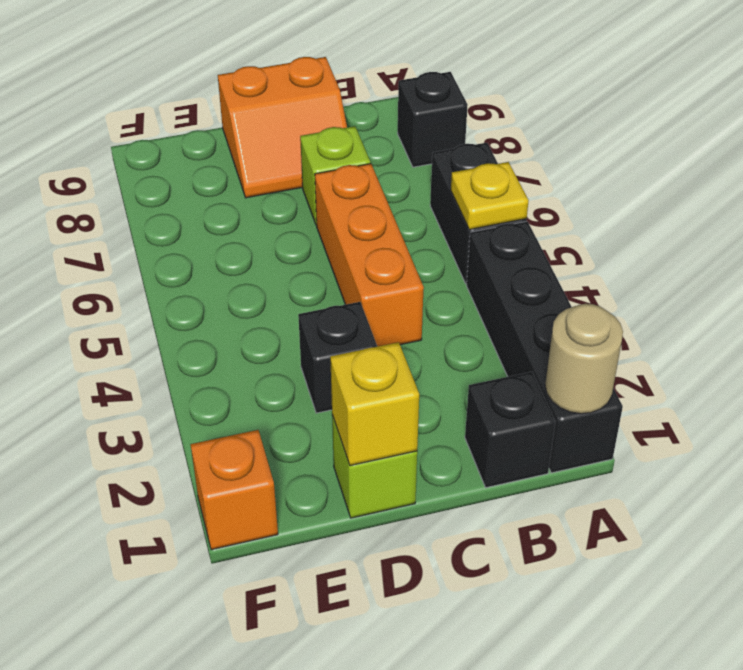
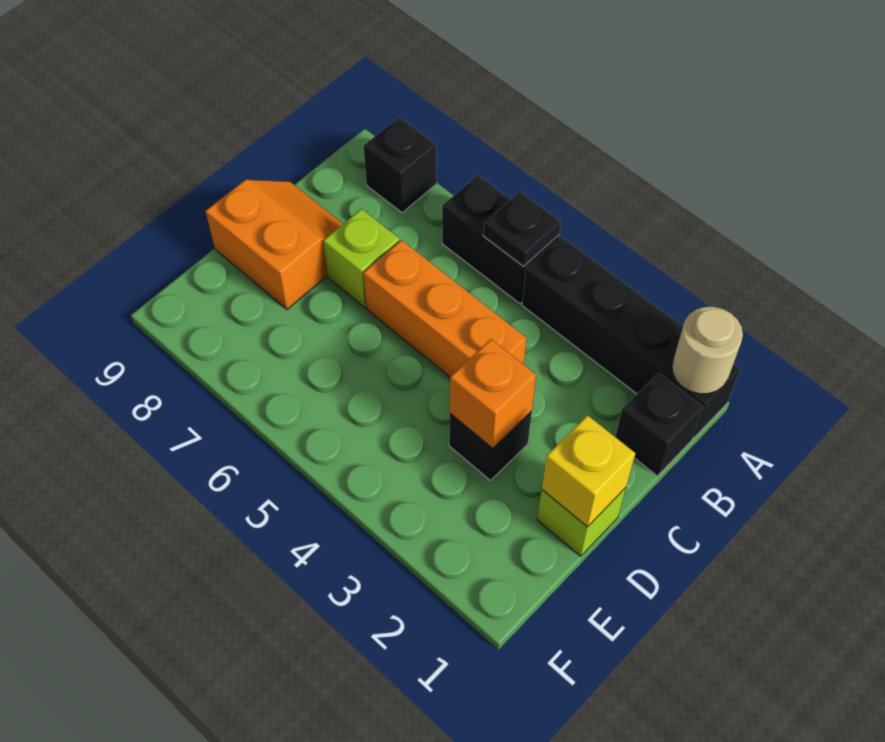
yellow plate A5 level 2 -> black plate A5 level 2
orange slope C8:D9 level 1 top 9 -> orange slope C8:D9 level 1 top D
orange brick F1 level 1 -> orange brick D3 level 2

